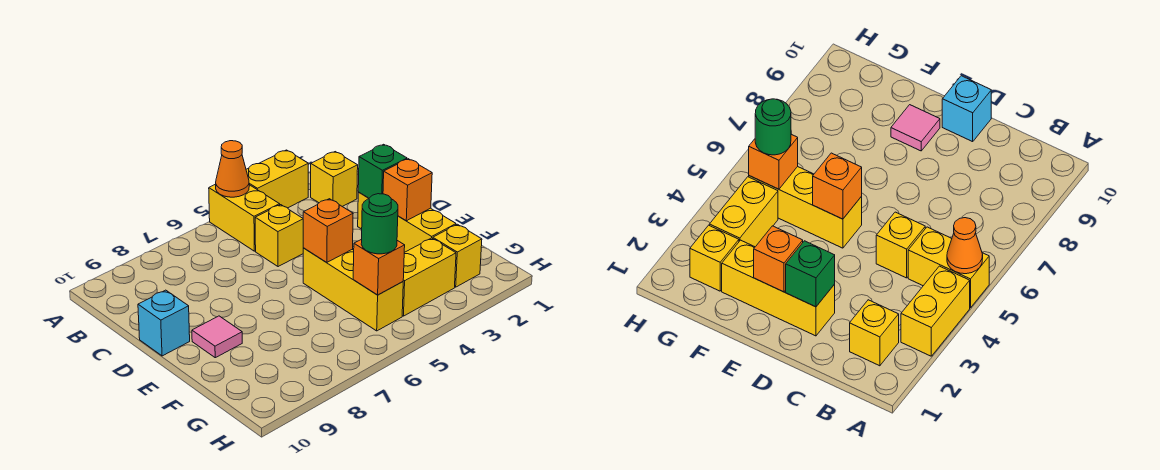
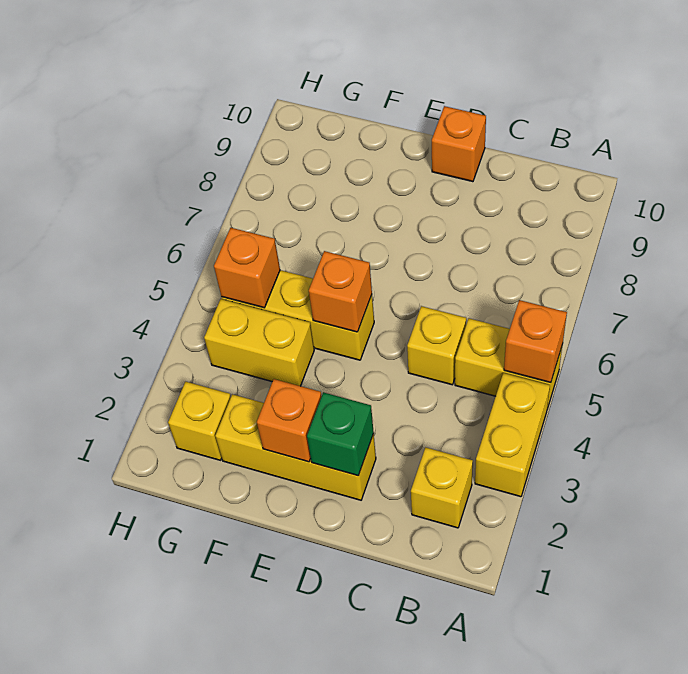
orange cone A5 level 2 -> orange brick A5 level 2
cyan brick D10 level 1 -> orange brick D10 level 1
pink tile E9 level 1 -> none
yellow brick G3:G4 level 1 -> yellow brick F4:G4 level 1
green round brick G5 level 3 -> none

